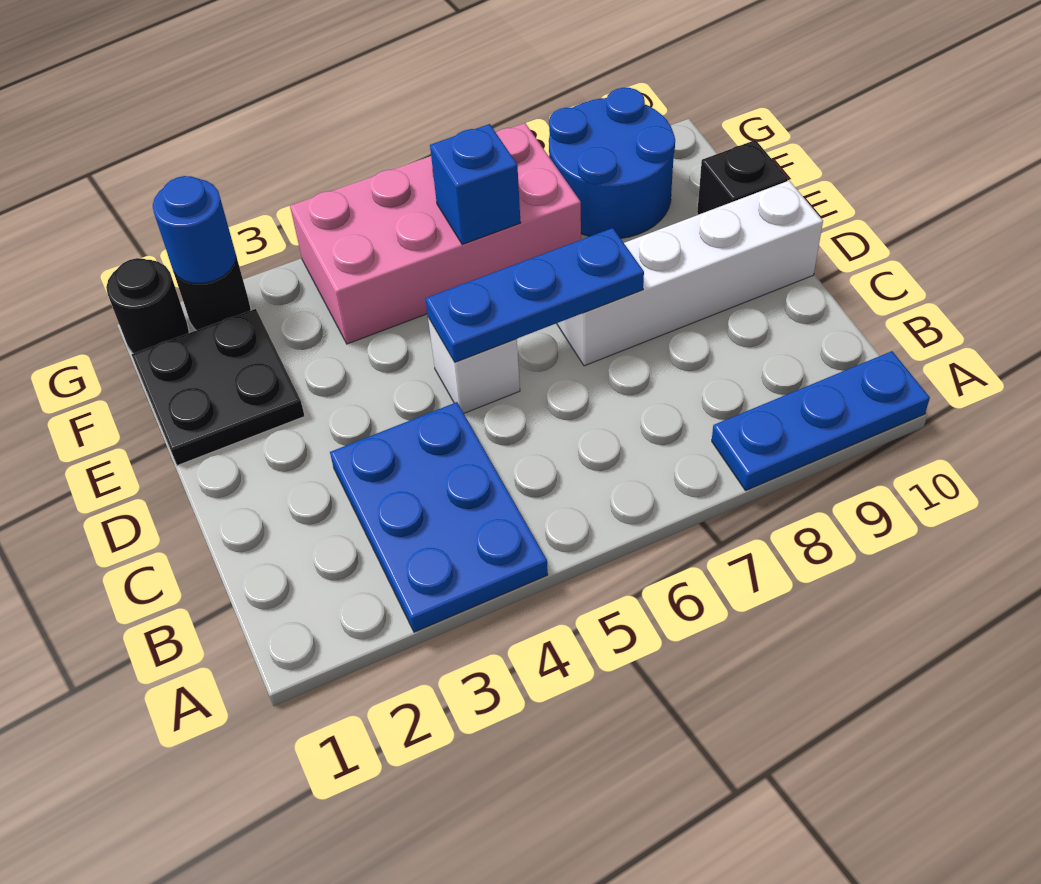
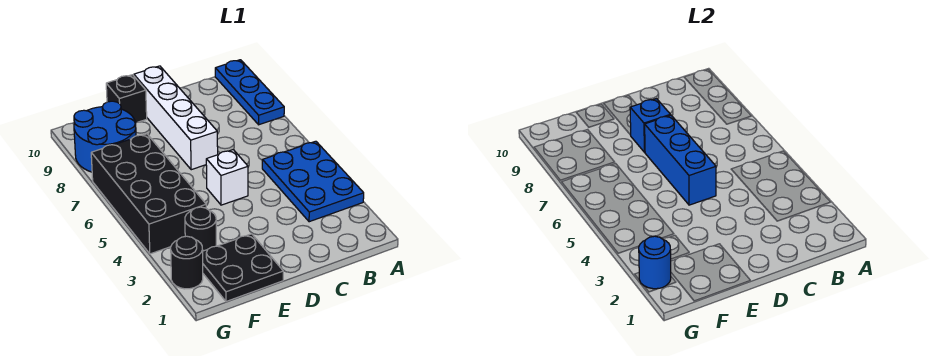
blue plate A3:C4 level 1 -> blue plate A3:B5 level 1
blue plate D5:D7 level 2 -> blue brick D5:D7 level 2
pink brick F4:G7 level 1 -> black brick F4:G7 level 1
blue brick F6 level 2 -> blue brick D8 level 2
black round brick G1 level 1 -> black round brick F3 level 1

